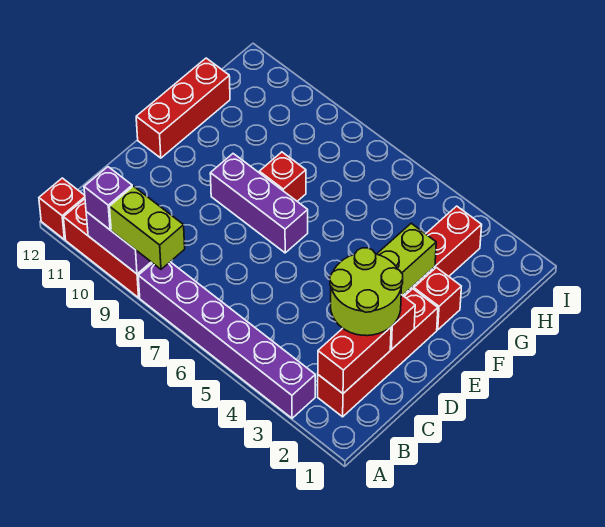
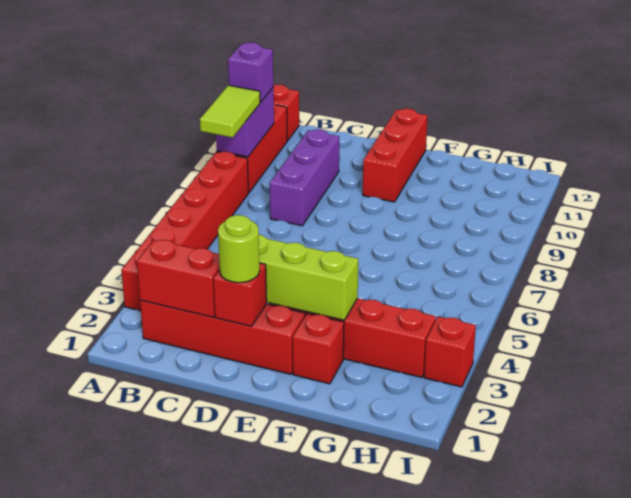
purple brick A3:A8 level 1 -> red brick A3:A8 level 1
lime brick A8:A9 level 3 -> lime tile A8:A9 level 3
lime round brick C2:D3 level 3 -> lime round brick D2 level 3
purple brick E7:E9 level 1 -> purple brick C8:C10 level 1
red brick E12:G12 level 1 -> red brick E10:E12 level 1
red brick F8 level 1 -> red brick I3 level 1

